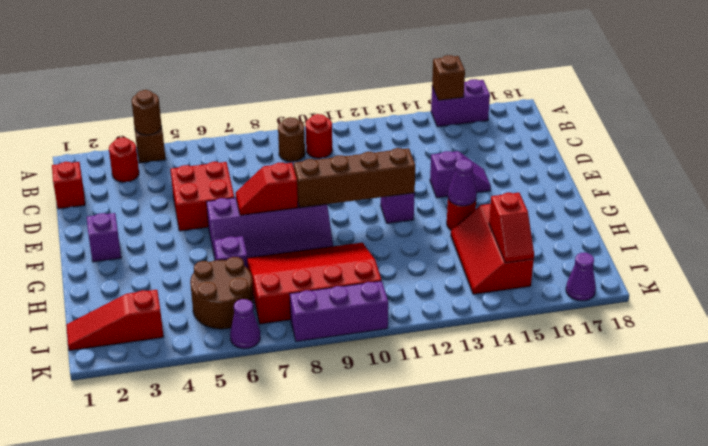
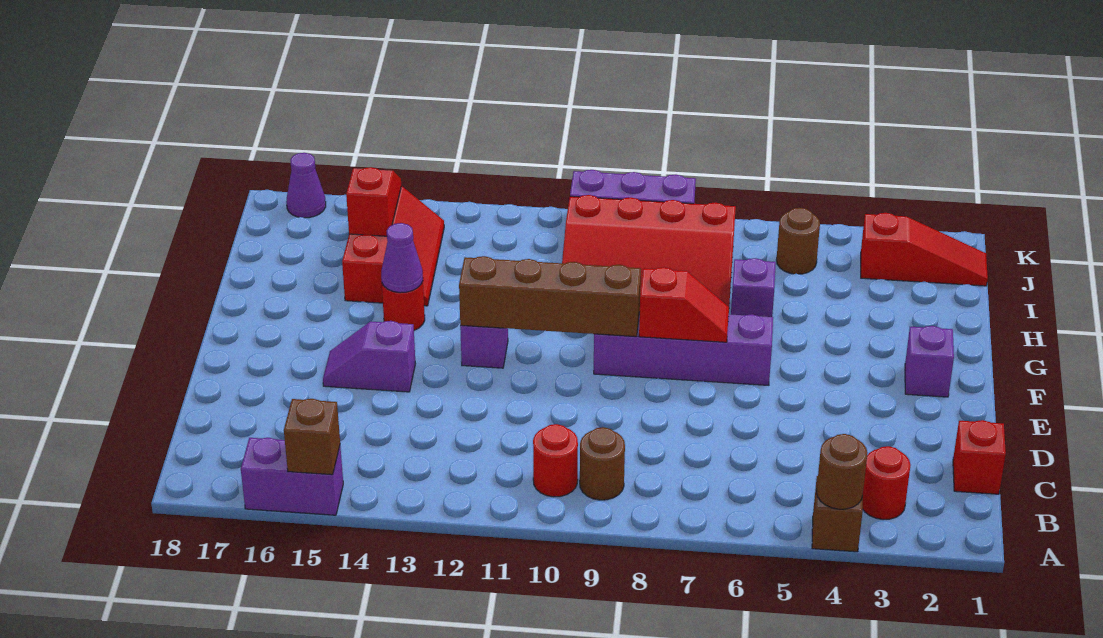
red brick D5:E6 level 1 -> none
brown round brick I5:J6 level 1 -> brown round brick J5 level 1
purple cone K6 level 1 -> none

